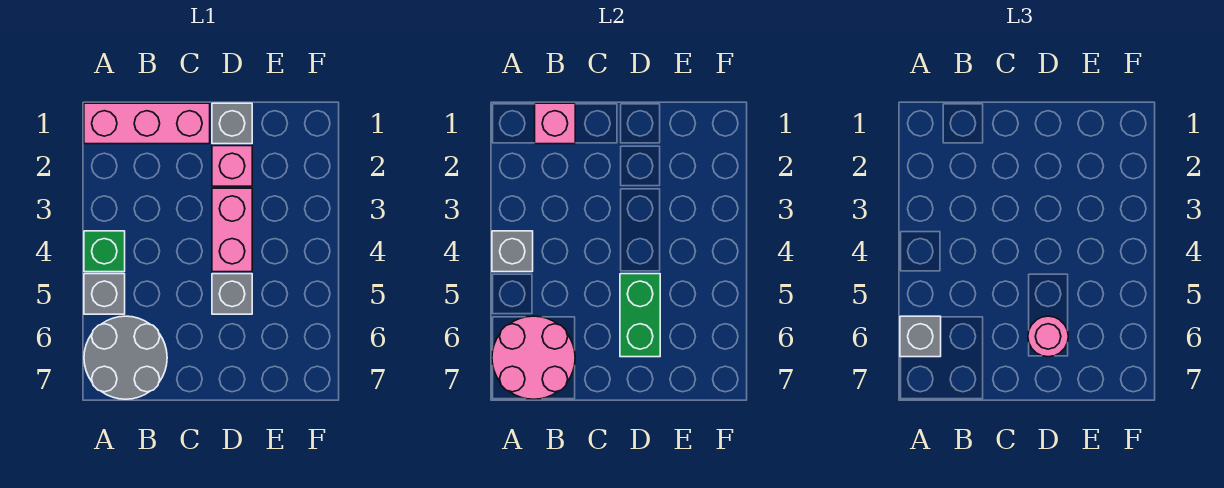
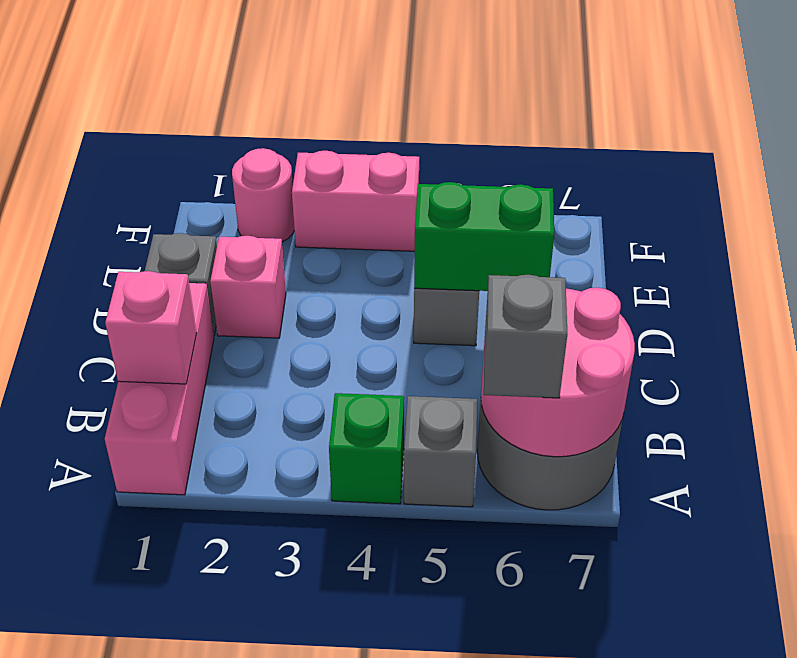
grey brick A4 level 2 -> none
pink brick D3:D4 level 1 -> pink brick F3:F4 level 1
pink round brick D6 level 3 -> pink round brick F2 level 1

